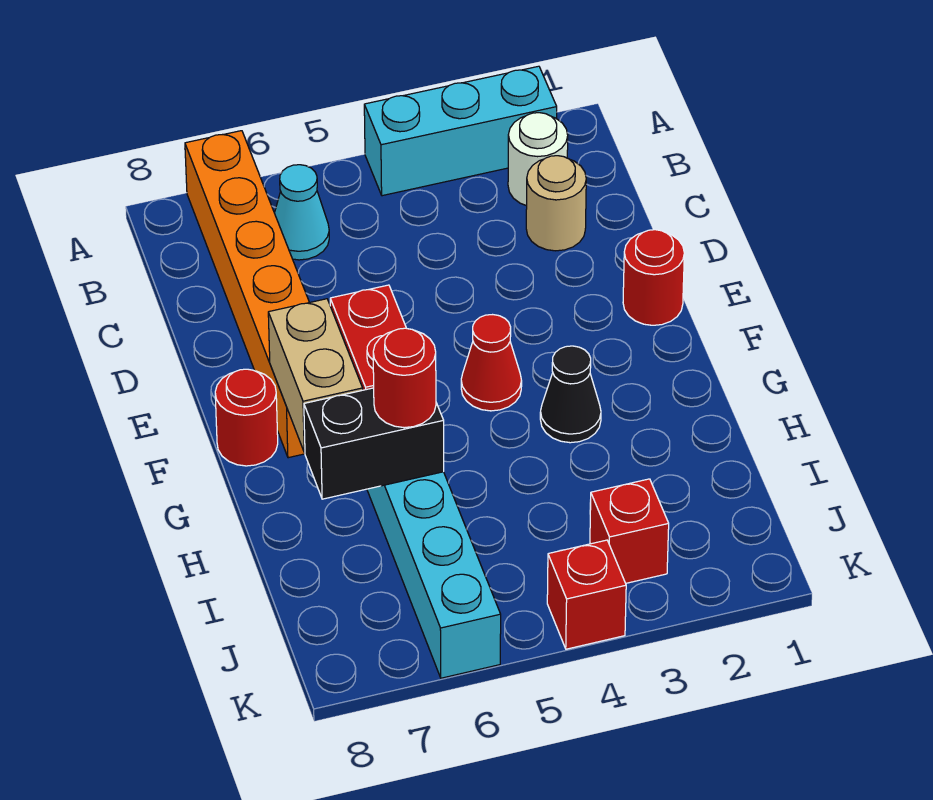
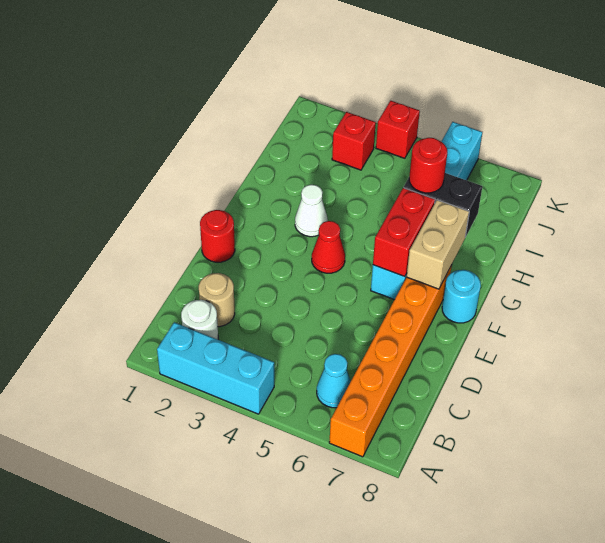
red round brick F8 level 1 -> cyan round brick F8 level 1
black cone G3 level 1 -> white cone G3 level 1

